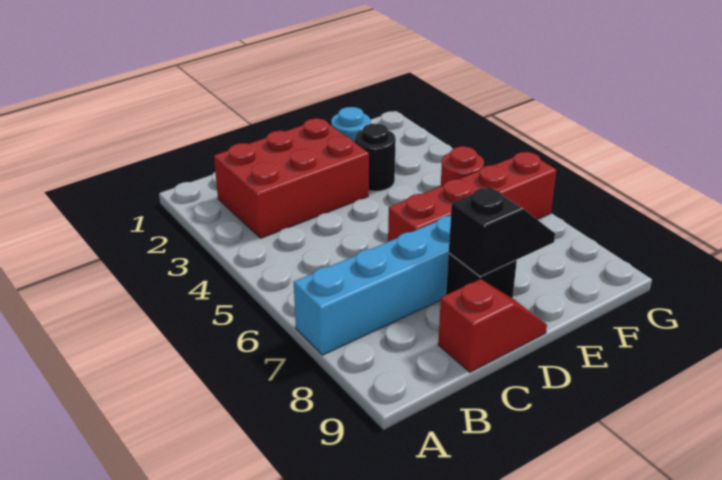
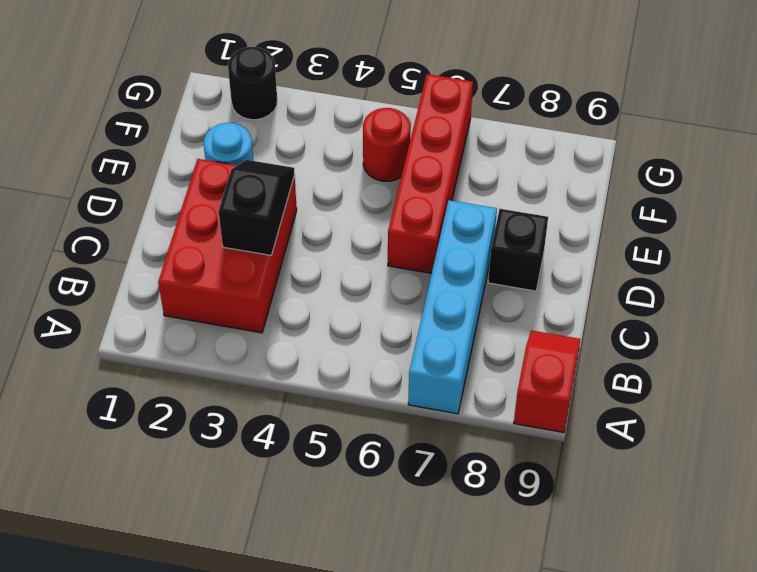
red slope C9:D9 level 1 top C -> red slope A9:B9 level 1 top A
black slope D8:E8 level 2 top D -> black slope C3:D3 level 2 top C
black round brick E3 level 1 -> black round brick G2 level 1

